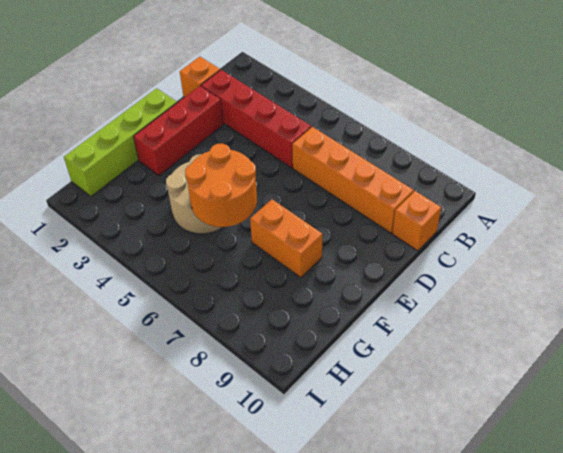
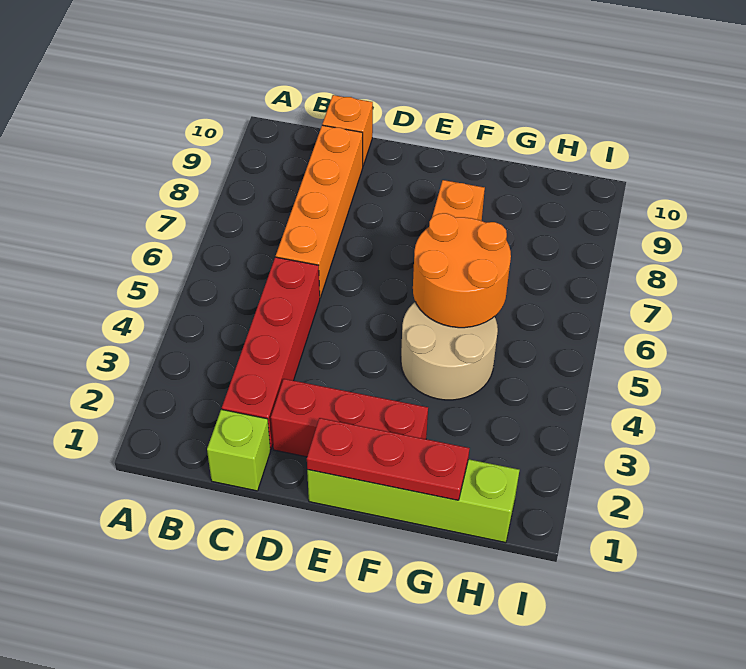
orange brick C1 level 1 -> lime brick C1 level 1
none -> red plate E1:G1 level 2

